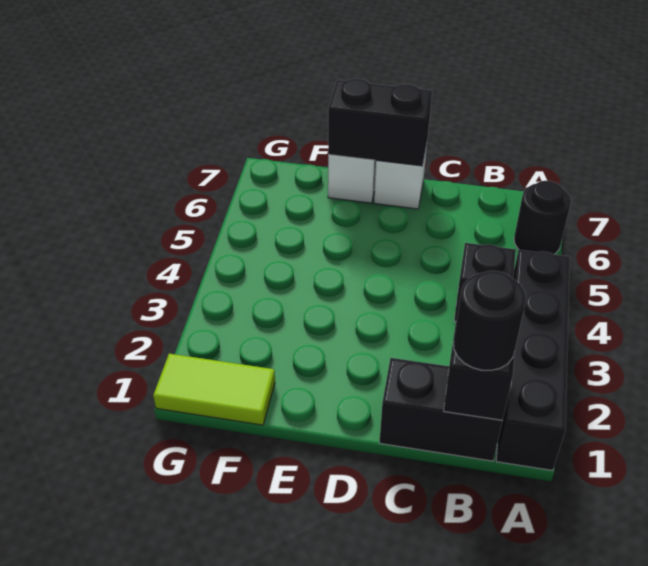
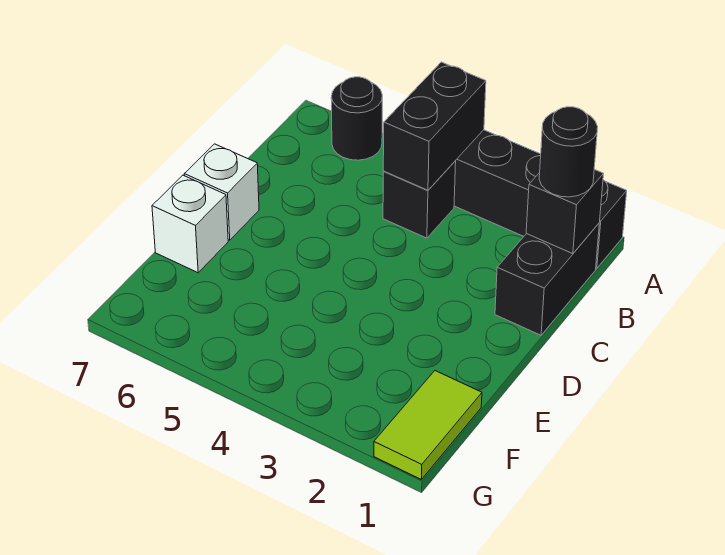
black brick D7:E7 level 2 -> black brick A4:B4 level 2

